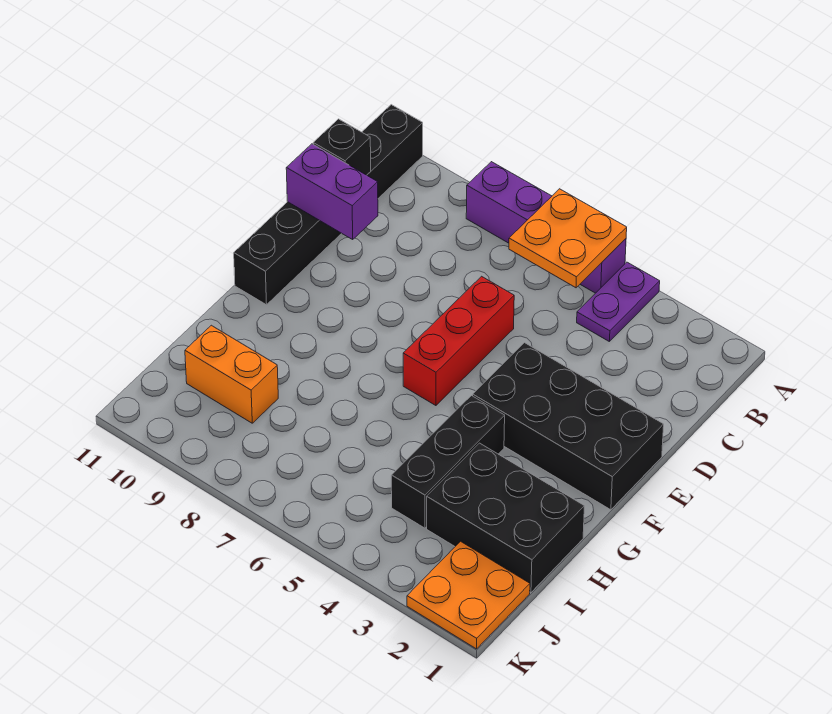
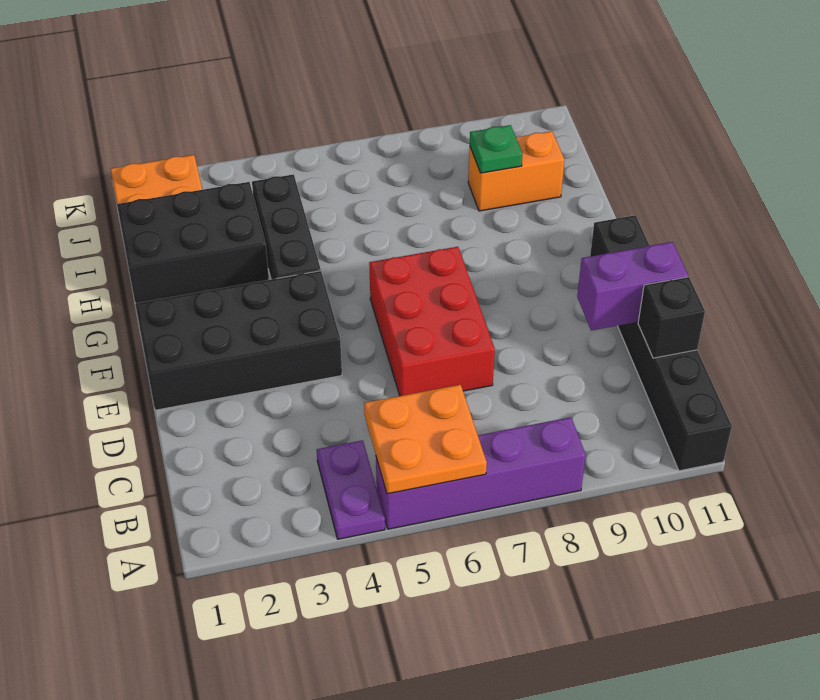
red brick D6:F6 level 1 -> red brick D6:F7 level 1
none -> green plate I9 level 2

